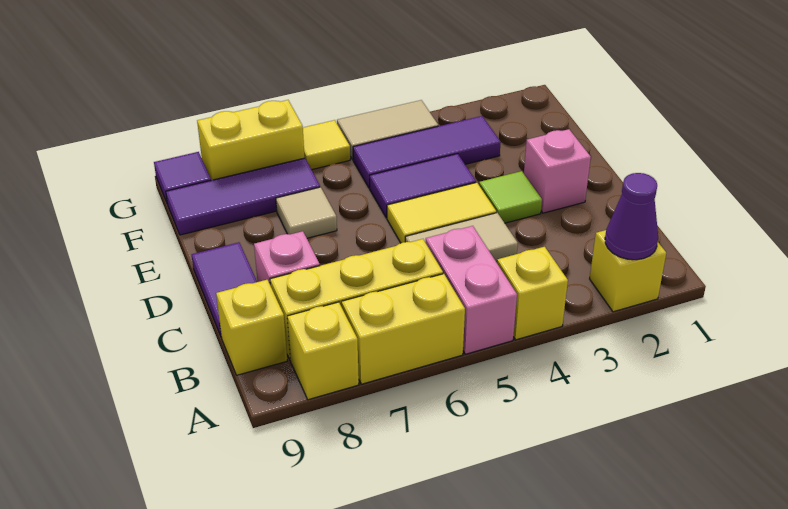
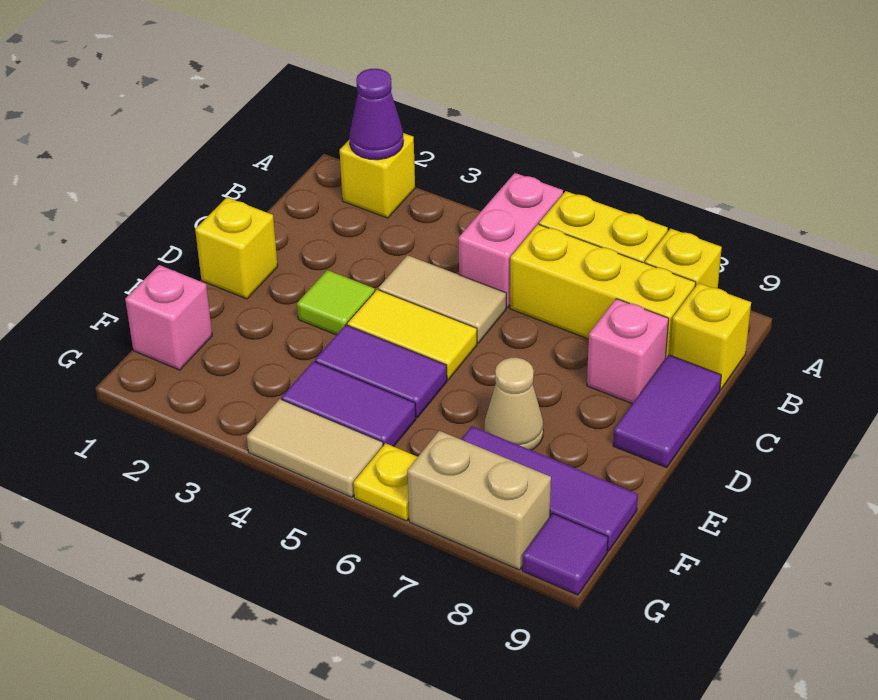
yellow brick A4 level 1 -> yellow brick D1 level 1
pink brick D2 level 1 -> pink brick F1 level 1
tan tile E7 level 1 -> tan cone E7 level 1
purple tile F3:F5 level 1 -> purple tile F4:F5 level 1
yellow tile G6 level 1 -> yellow plate G6 level 1
yellow brick G7:G8 level 1 -> tan brick G7:G8 level 1

